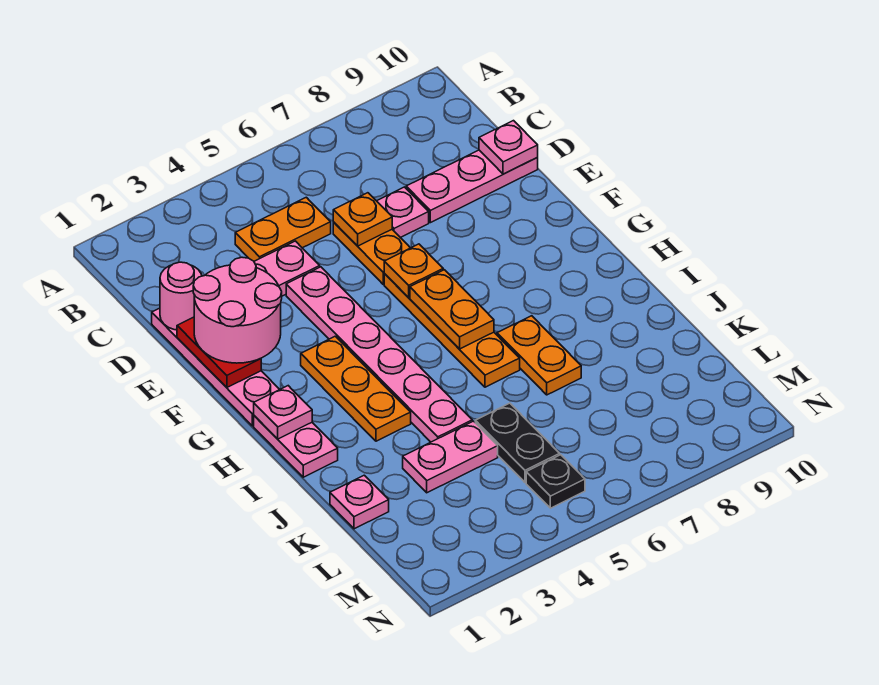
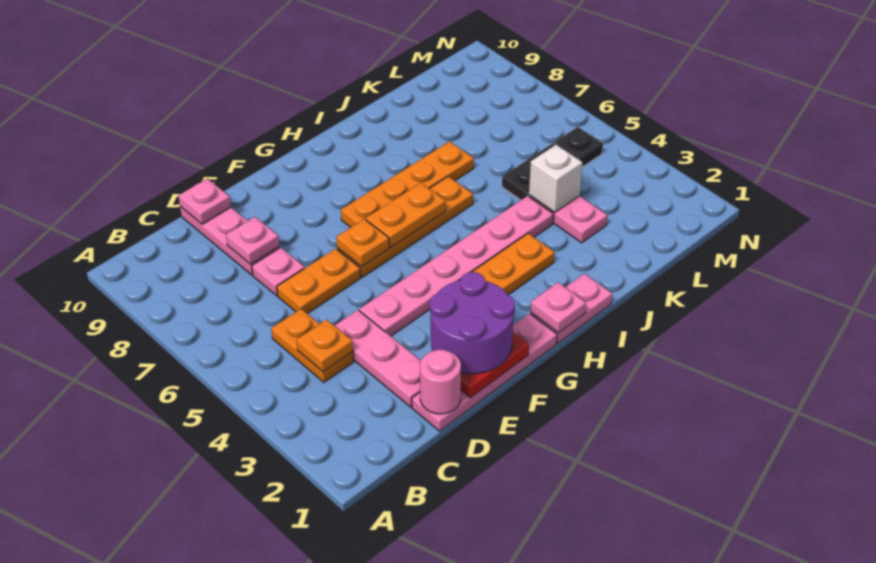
orange plate D6 level 2 -> orange plate C4 level 2
pink round brick E1:F2 level 3 -> purple round brick E1:F2 level 3
orange plate I7:J7 level 1 -> orange plate G7:J7 level 1
pink plate K1 level 1 -> pink plate D8 level 2
none -> white brick K4 level 2

